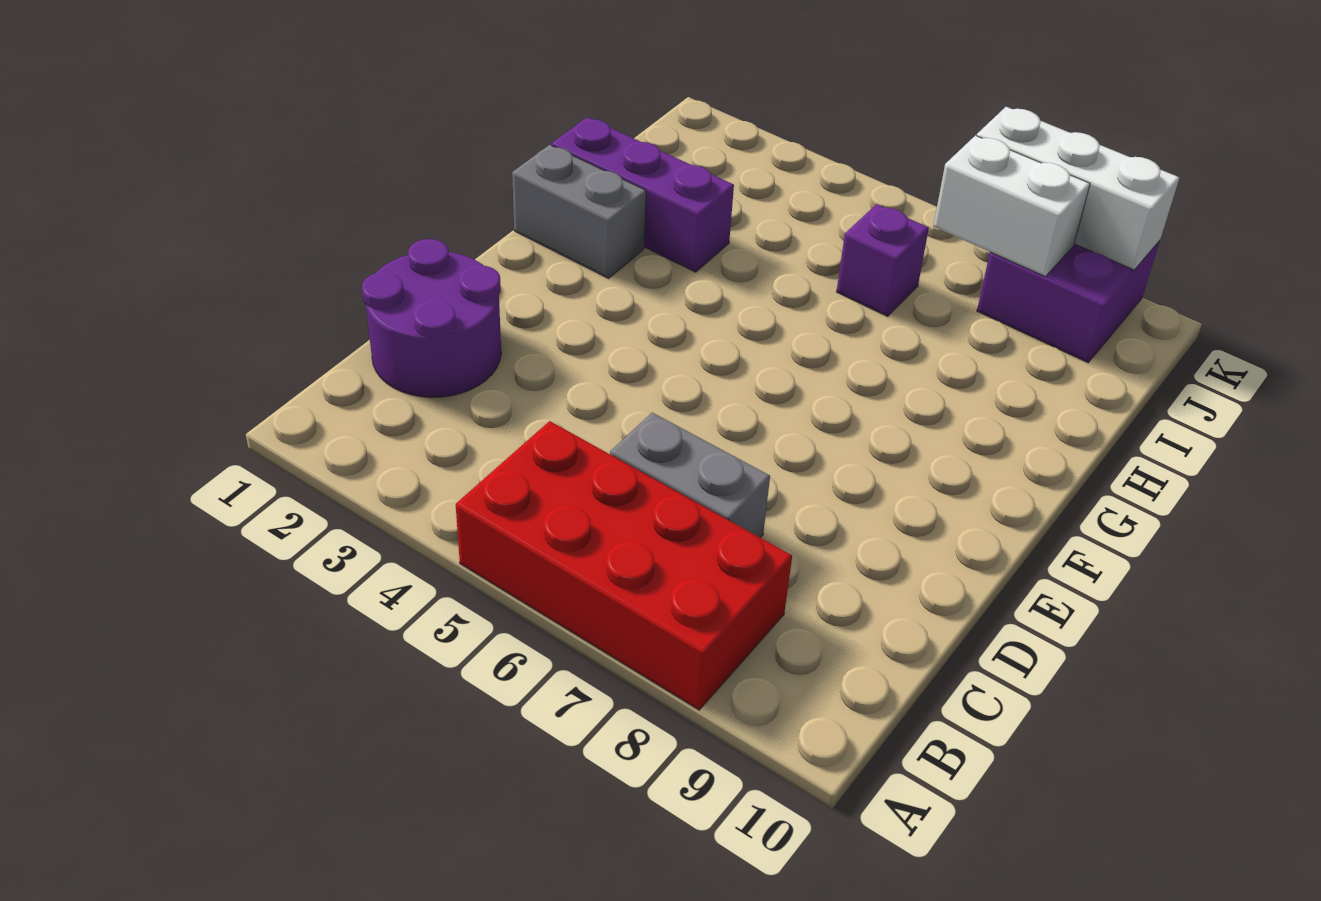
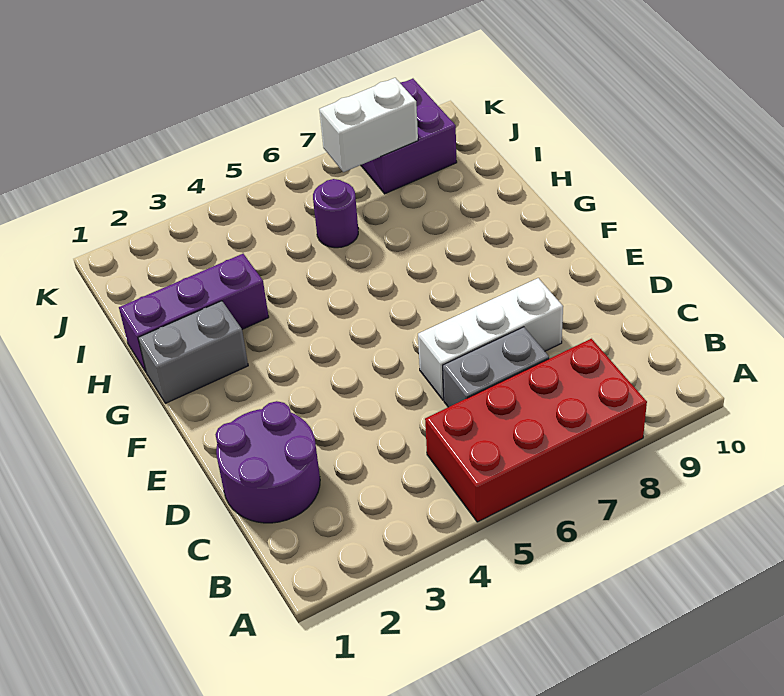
purple brick I6 level 1 -> purple round brick I6 level 1
white brick K7:K9 level 2 -> white brick D6:D8 level 1

